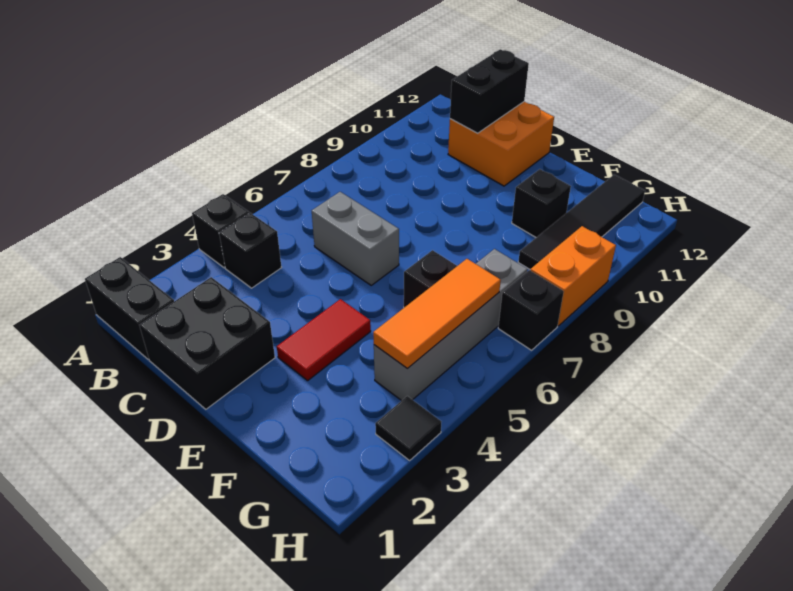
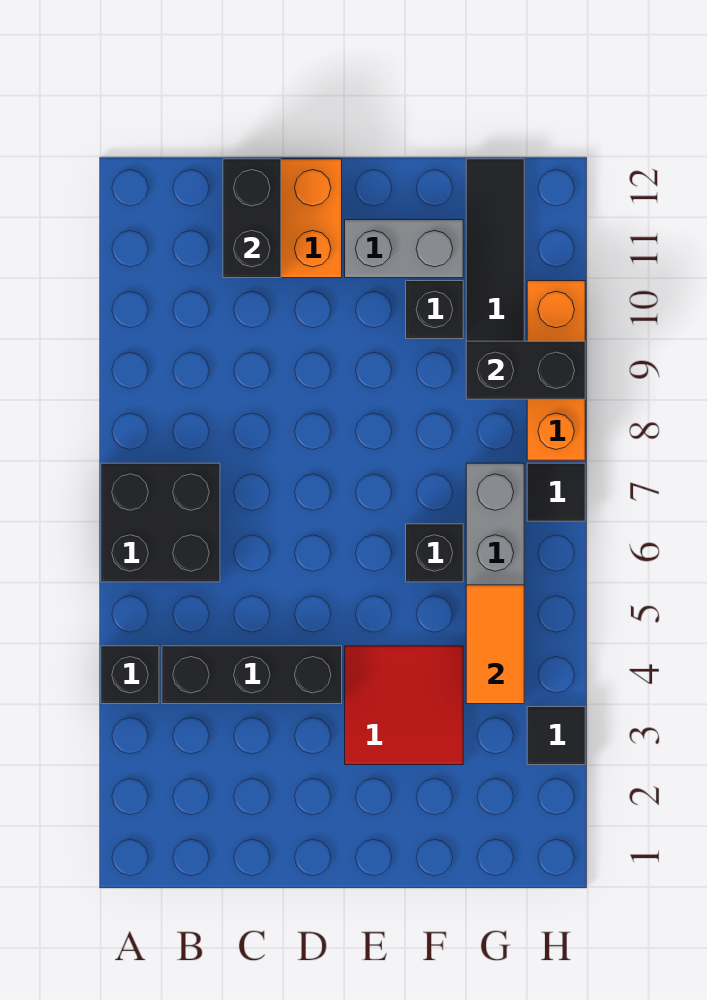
black brick A1:B1 level 1 -> black brick G9:H9 level 2
black brick B4 level 1 -> black brick B4:D4 level 1
black brick C1:D2 level 1 -> black brick A6:B7 level 1
grey brick C6:D6 level 1 -> grey brick E11:F11 level 1
red tile E3:E4 level 1 -> red tile E3:F4 level 1
orange tile G4:G6 level 2 -> orange tile G4:G5 level 2
black brick H7 level 1 -> black tile H7 level 1
orange brick H8:H9 level 1 -> orange brick H8:H10 level 1

